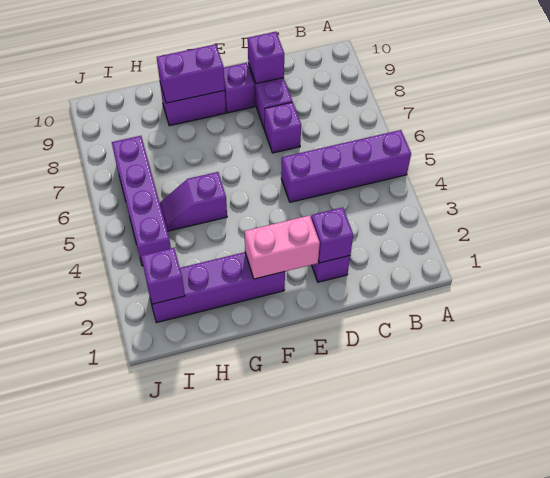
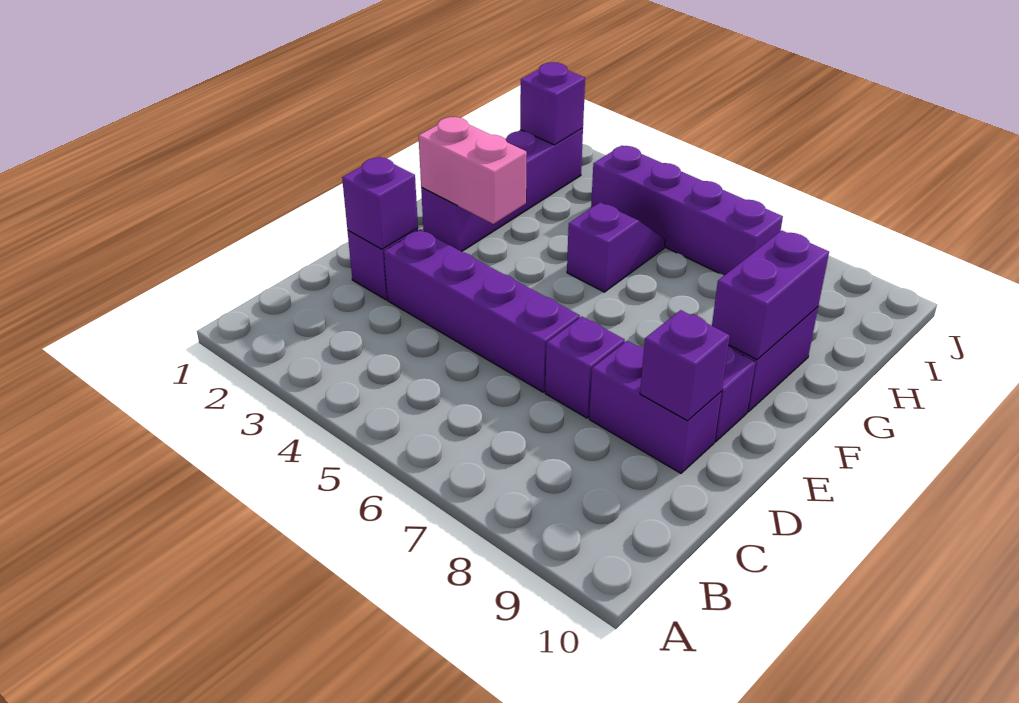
purple brick A5:D5 level 1 -> purple brick D3:D6 level 1
pink brick E2:F2 level 2 -> pink brick F2:F3 level 2

